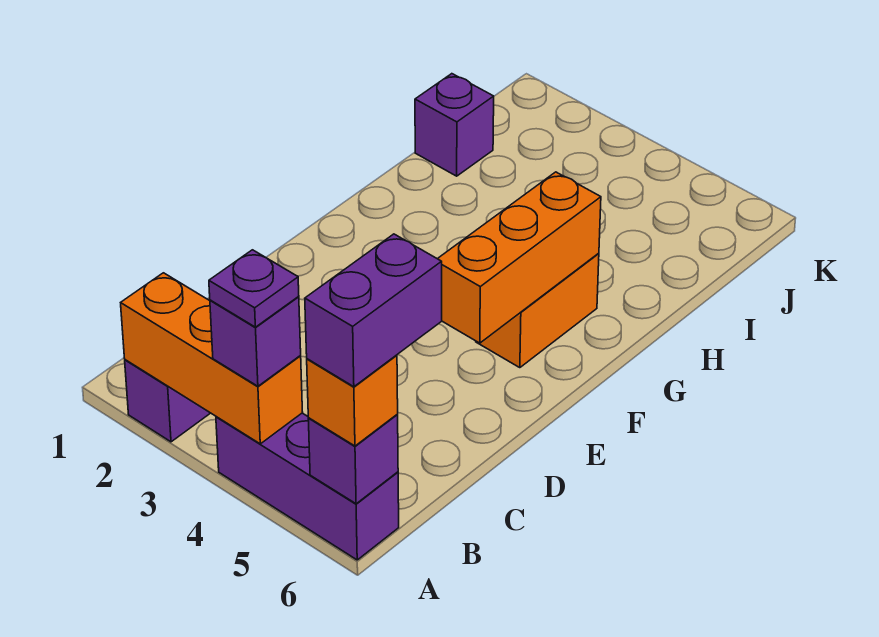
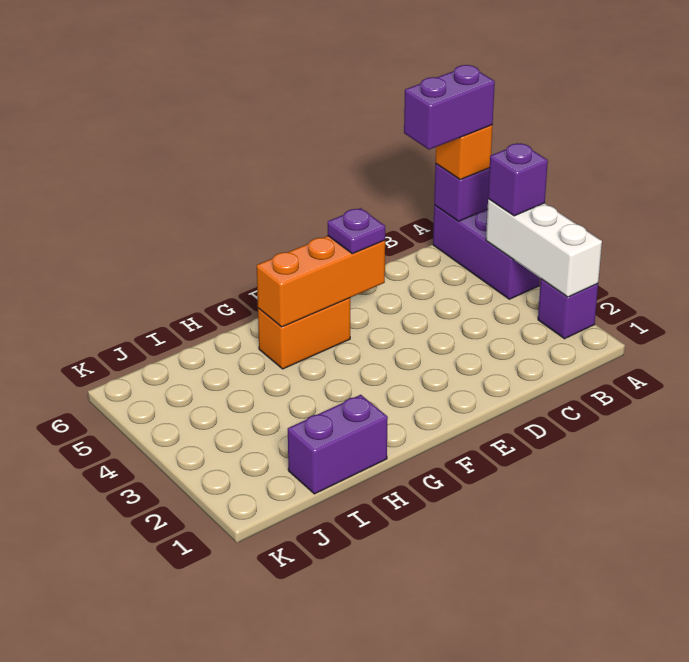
orange brick A2:A4 level 2 -> white brick A2:A4 level 2
purple plate A4 level 4 -> purple plate E5 level 3
purple brick I1 level 1 -> purple brick H1:I1 level 1

